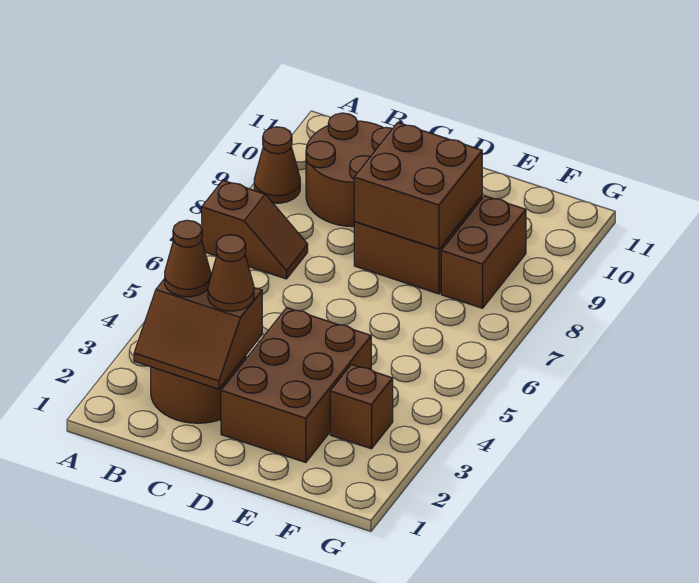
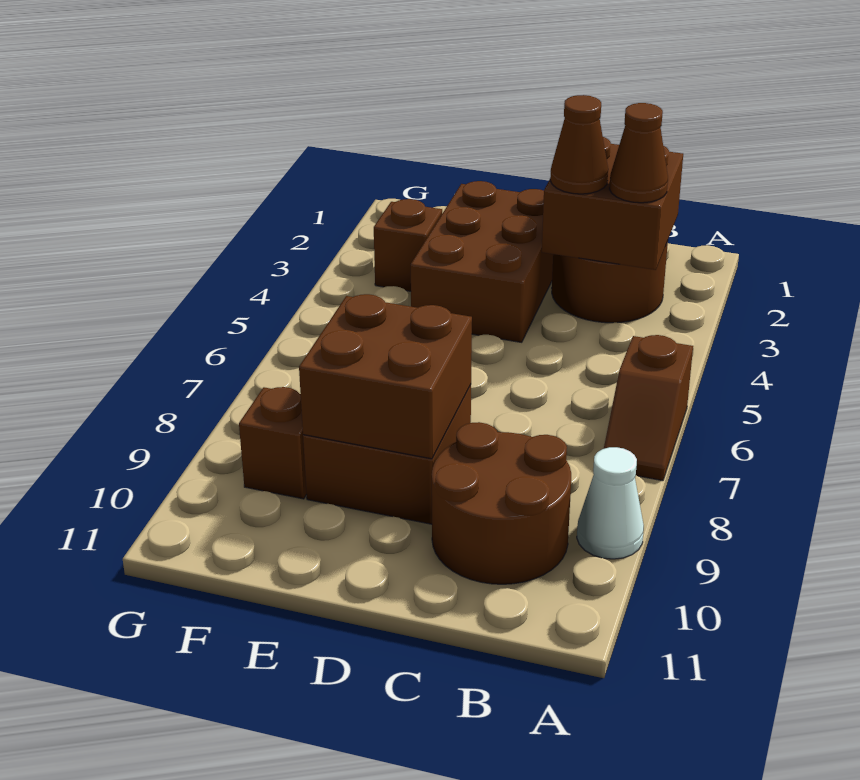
brown slope A7:B7 level 1 top A -> brown slope A6:A7 level 1 top 6
brown cone A9 level 1 -> white cone A9 level 1
brown slope B2:C3 level 2 top 3 -> brown brick B2:C3 level 2
brown brick F8:F9 level 1 -> brown brick F9 level 1

